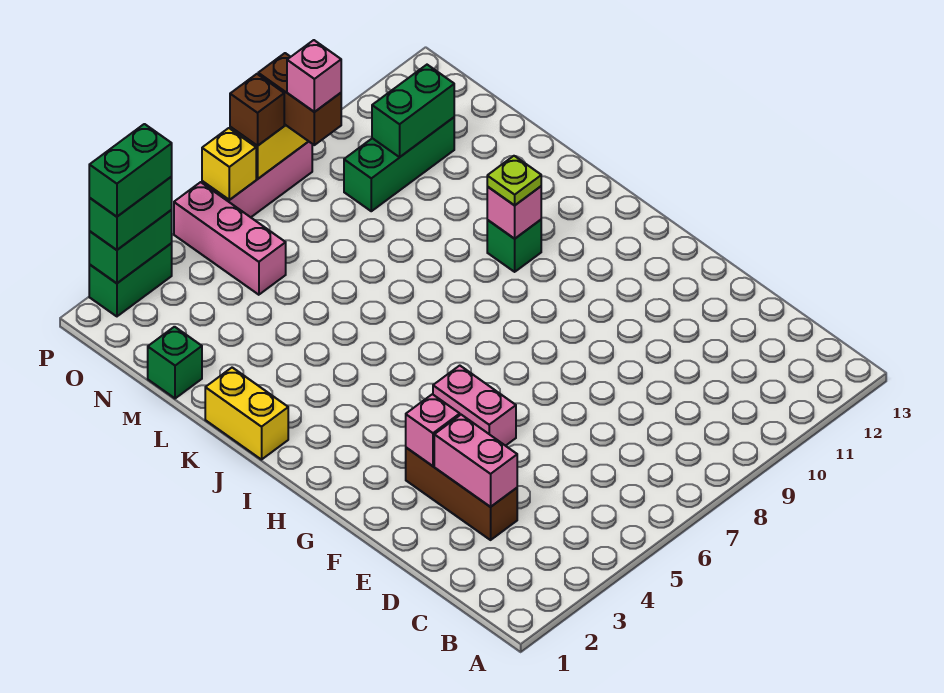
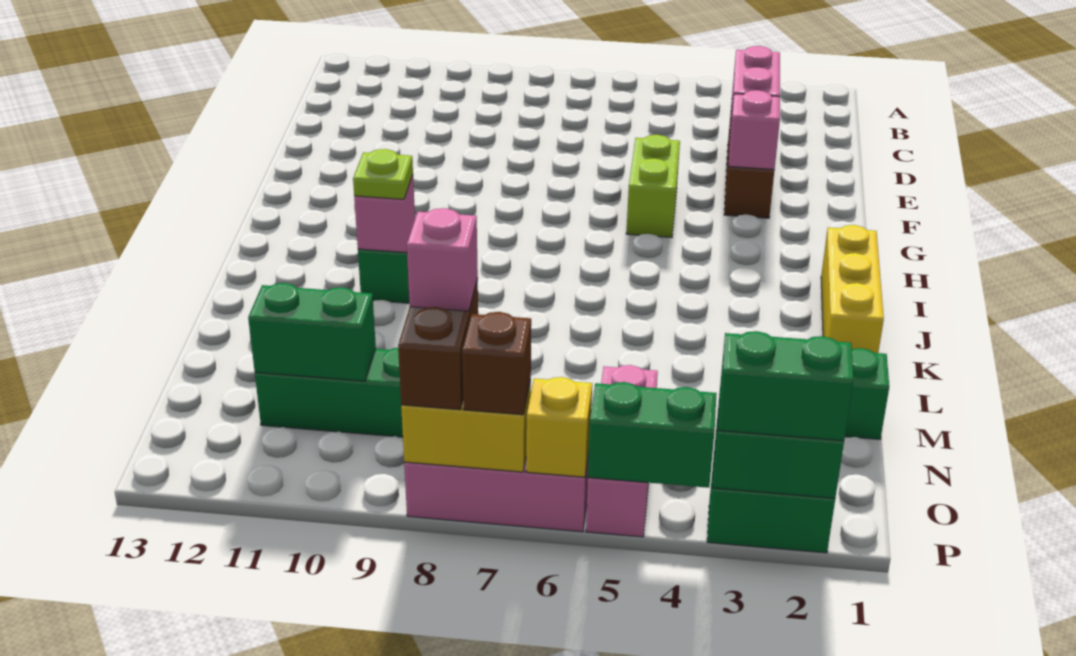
pink brick F5:G5 level 1 -> lime brick F5:G5 level 1
yellow brick J1:K1 level 1 -> yellow brick I1:K1 level 1
green brick P2:P3 level 4 -> green brick P4:P5 level 2

